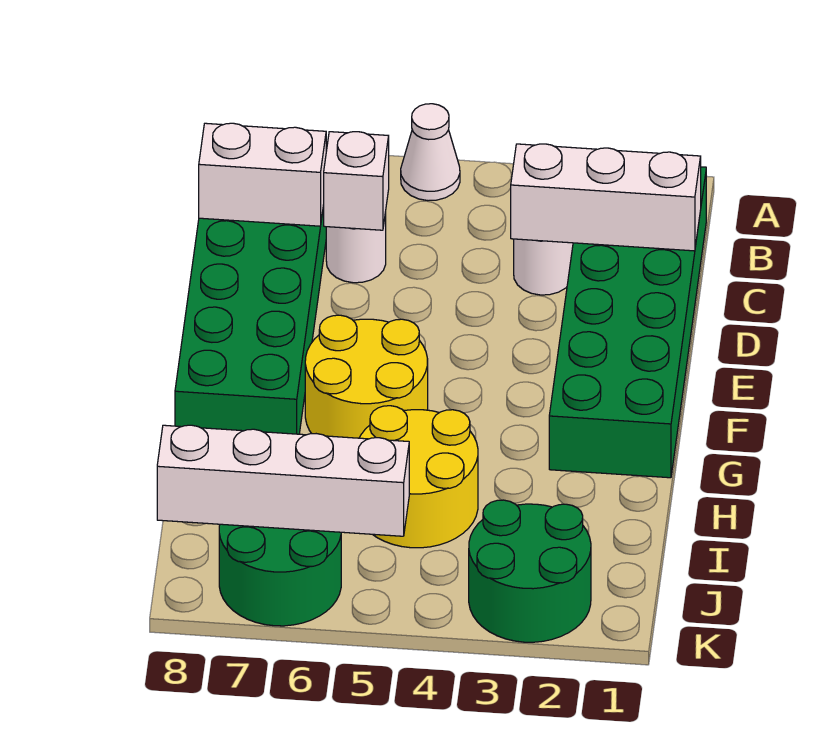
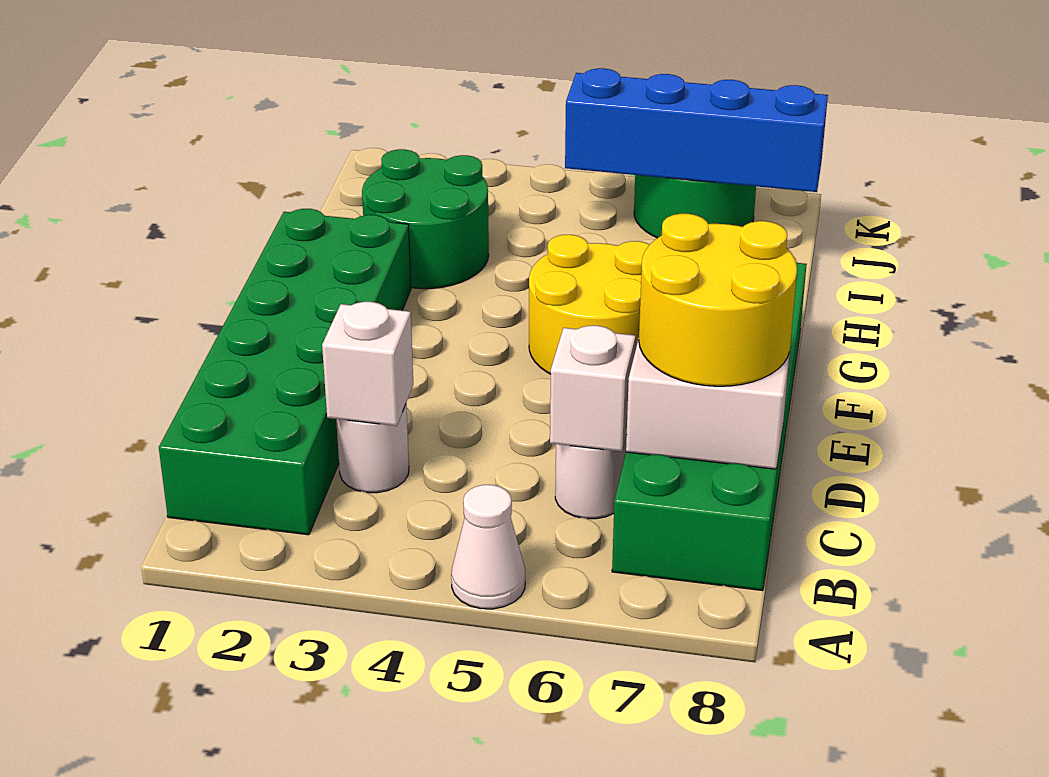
white brick C1:C3 level 2 -> white brick C3 level 2
yellow round brick H4:I5 level 1 -> yellow round brick C7:D8 level 3
green round brick J2:K3 level 1 -> green round brick H2:I3 level 1
white brick J5:J8 level 2 -> blue brick J5:J8 level 2

